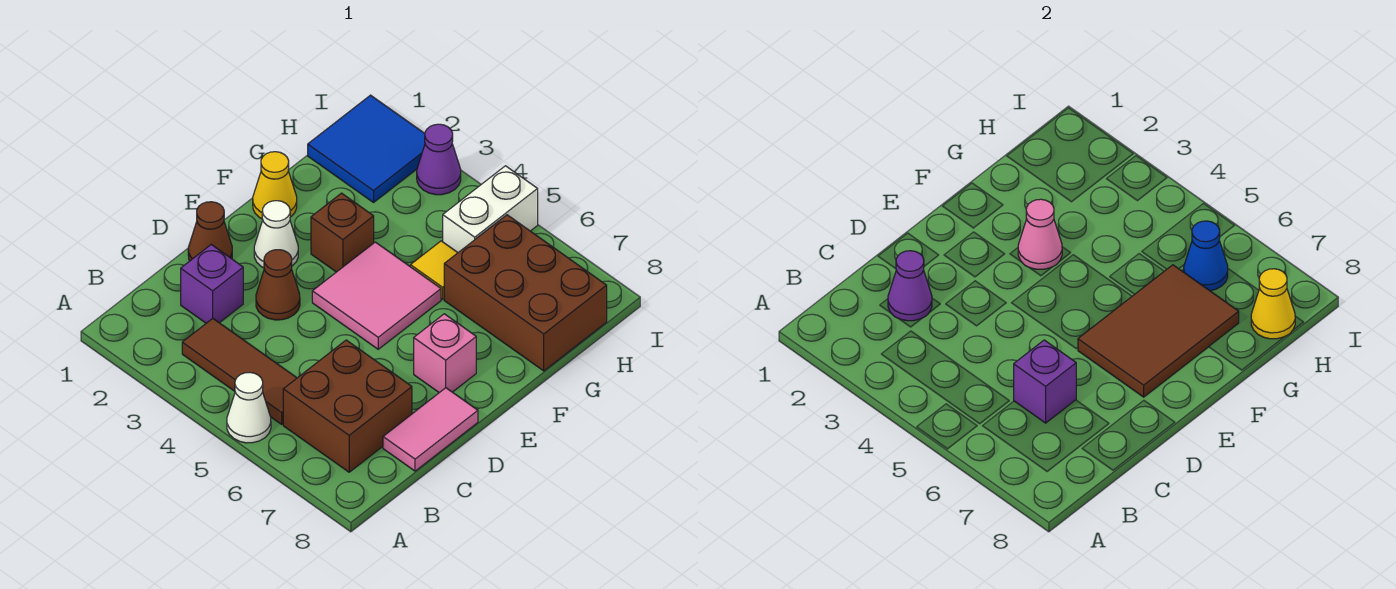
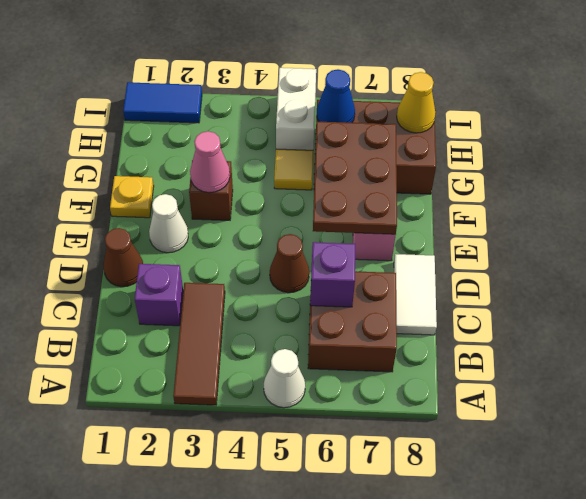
brown tile B3:B5 level 1 -> brown tile A3:C3 level 1
purple cone C2 level 2 -> none
pink tile C8:D8 level 1 -> white tile C8:D8 level 1
brown cone D3 level 1 -> brown cone D5 level 1
pink tile E4:F5 level 1 -> none
brown tile E6:G7 level 2 -> brown plate E6:G7 level 2
yellow cone F1 level 1 -> yellow plate F1 level 1
blue tile H1:I2 level 1 -> blue tile I1:I2 level 1
purple cone I3 level 1 -> none

